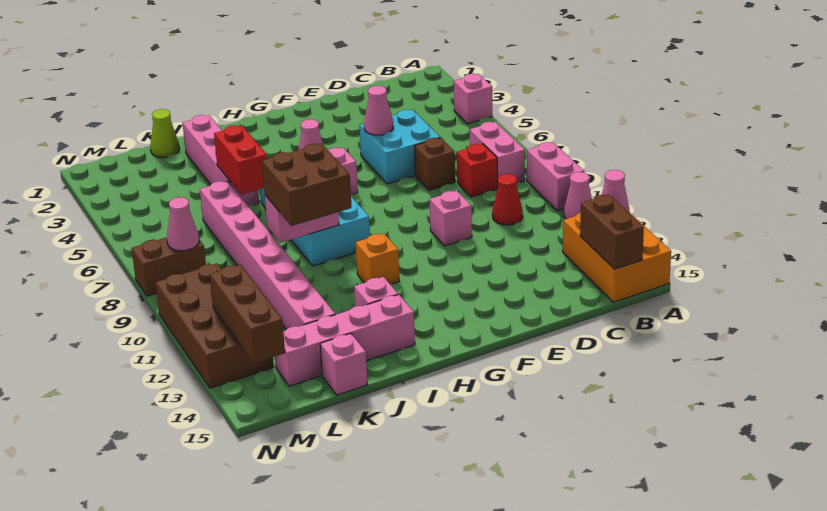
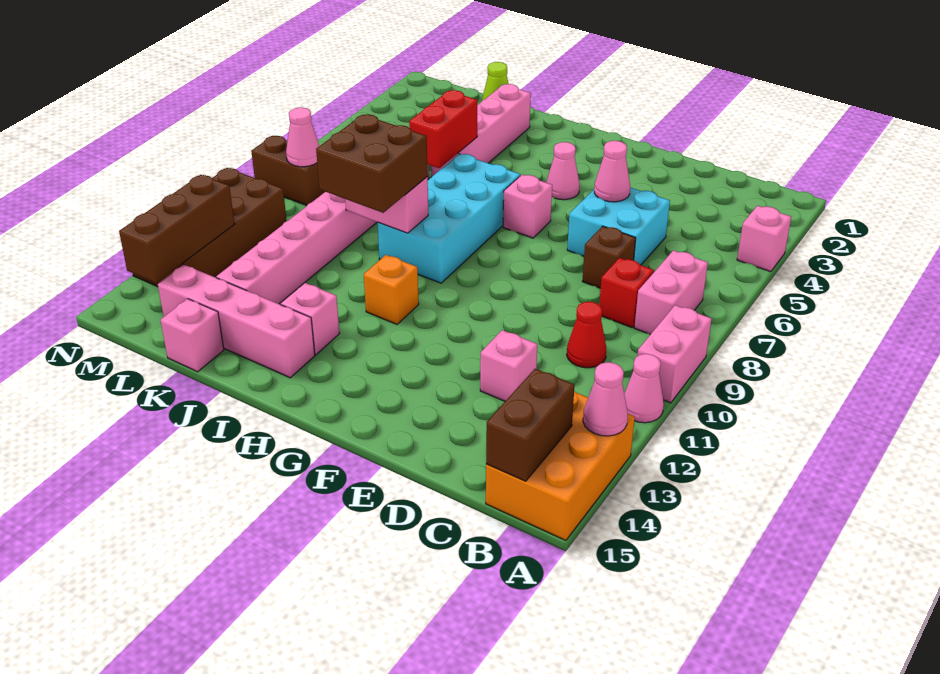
pink brick E10 level 1 -> pink brick D12 level 1

